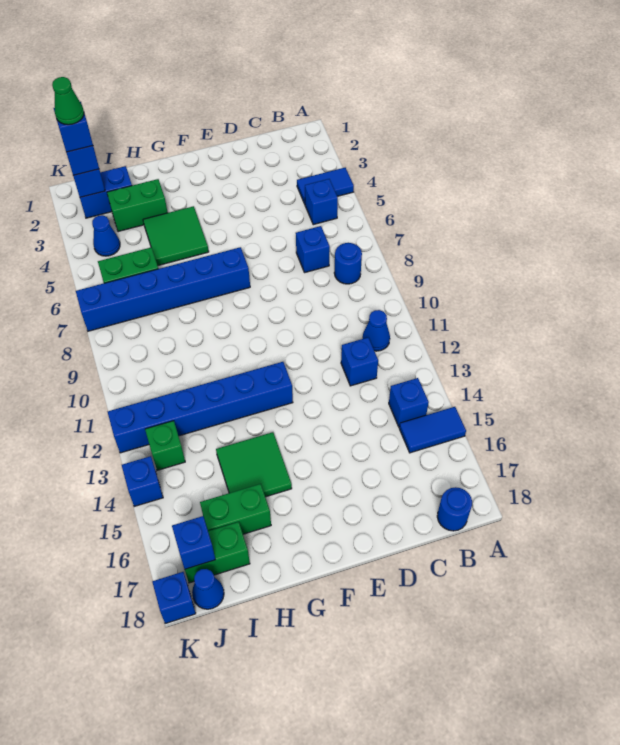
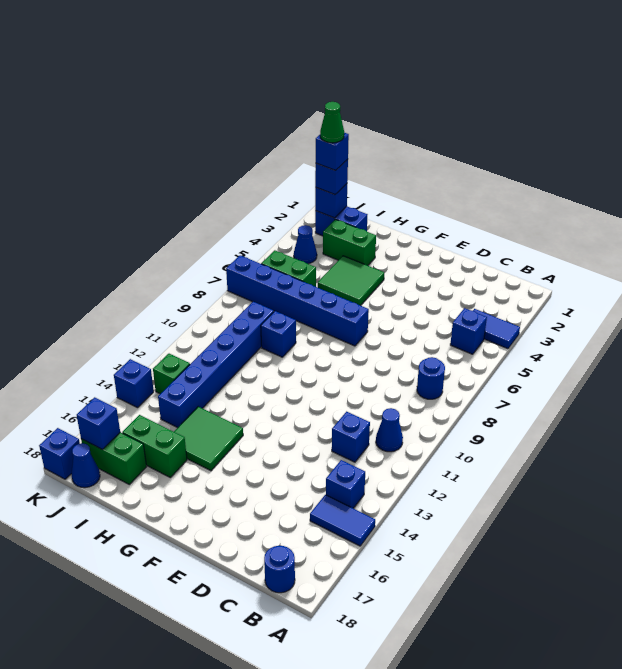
blue brick C7 level 1 -> blue brick H9 level 1
blue brick F12:K12 level 1 -> blue brick I9:I14 level 1

